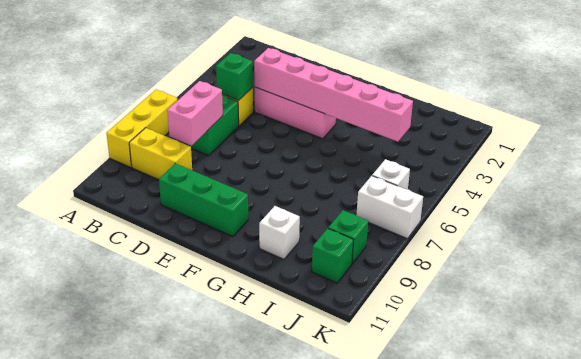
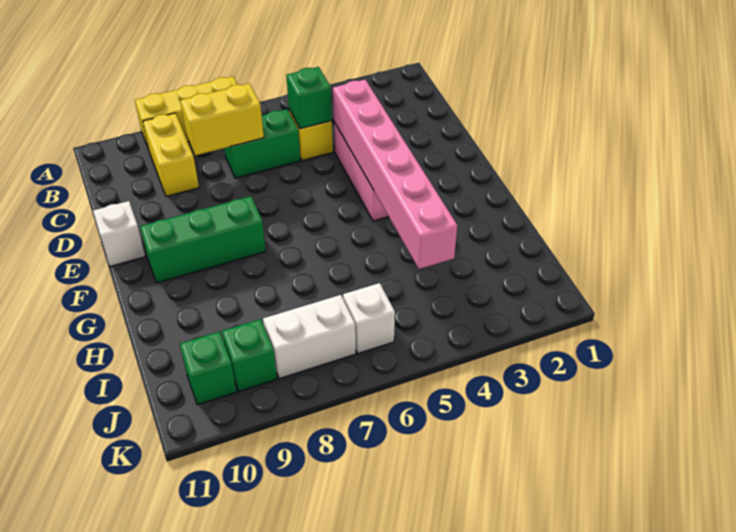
pink brick C7:C8 level 2 -> yellow brick C7:C8 level 2
green brick D10:F10 level 1 -> green brick F8:F10 level 1
white brick H10 level 1 -> white brick E11 level 1
white brick J7:K7 level 1 -> white brick J7:J8 level 1

